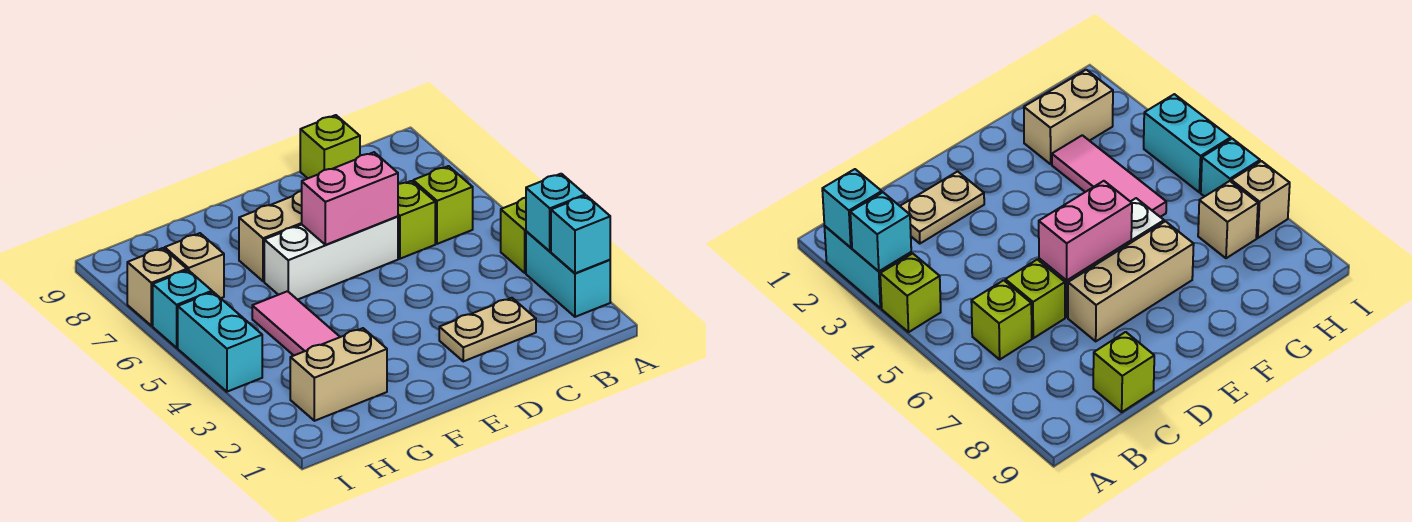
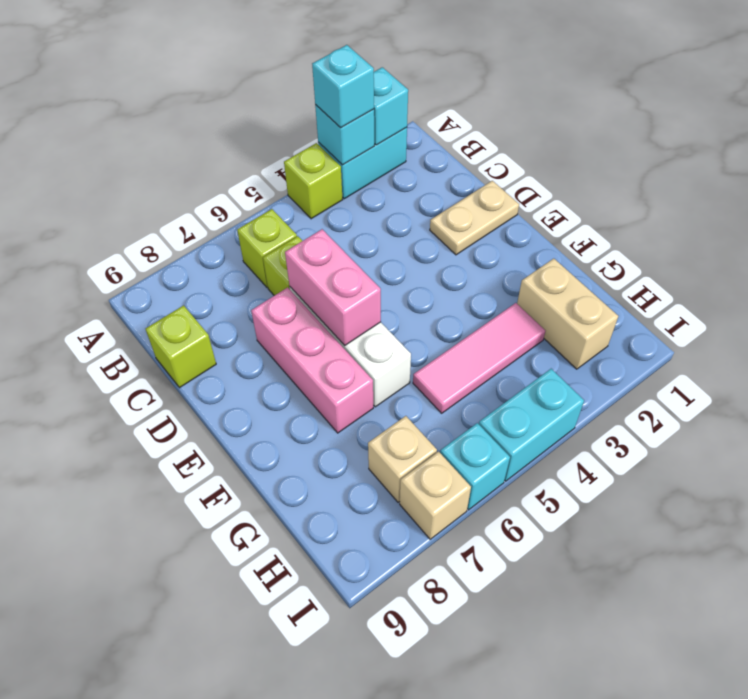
none -> cyan brick A3 level 3
tan plate C2:D2 level 1 -> tan plate D1:D2 level 1
tan brick D7:F7 level 1 -> pink brick D7:F7 level 1

